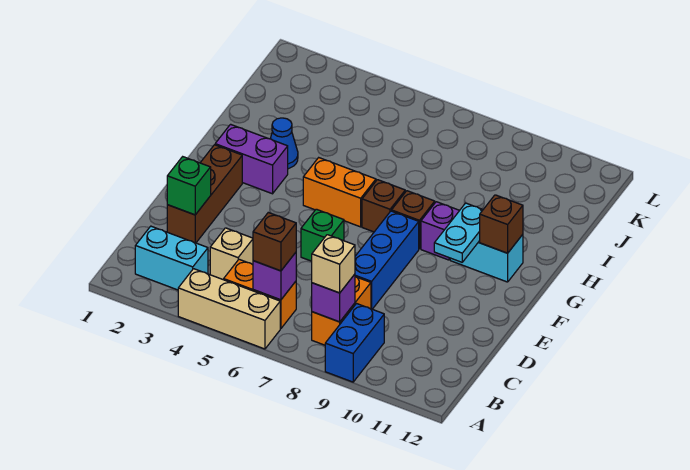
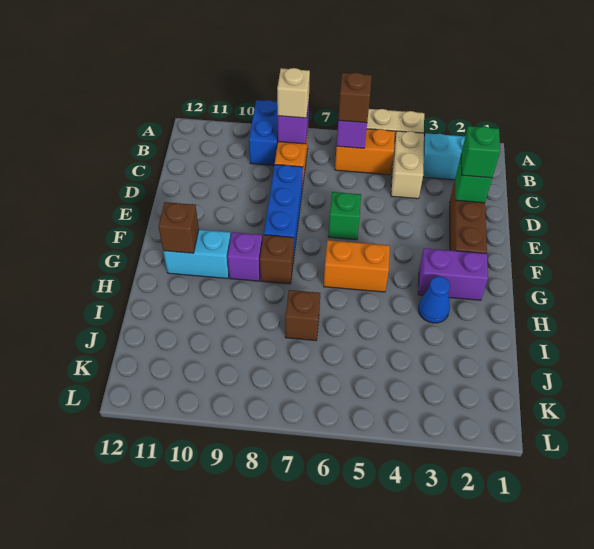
tan brick C4 level 1 -> tan brick B4:C4 level 1
none -> green brick D2 level 3
cyan plate F10:G10 level 2 -> none
brown brick G7 level 1 -> brown brick I7 level 1

